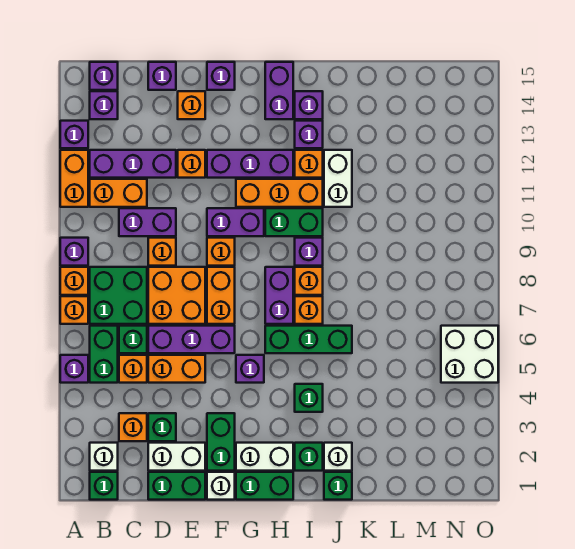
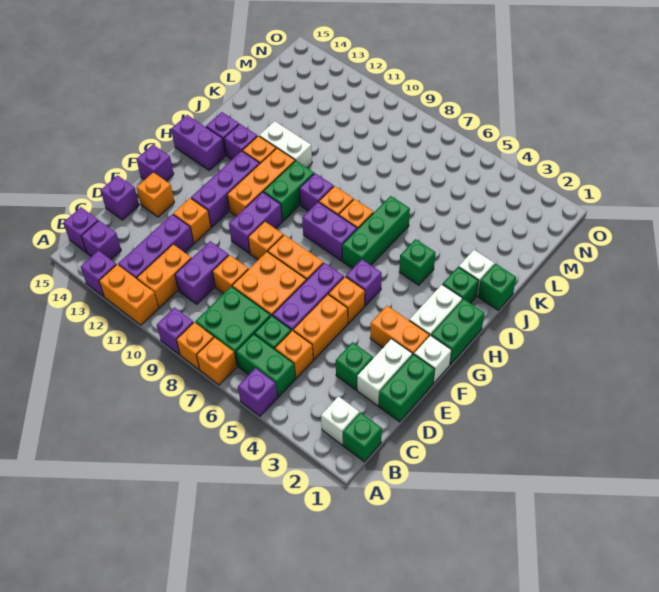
orange brick C3 level 1 -> orange brick F5 level 1
green brick F2:F3 level 1 -> orange brick F2:F3 level 1
white brick N5:O6 level 1 -> none

